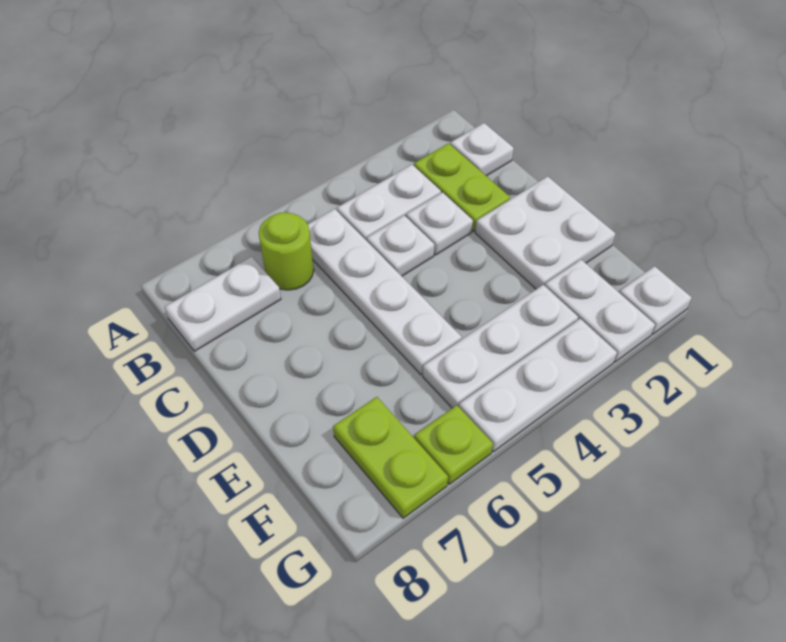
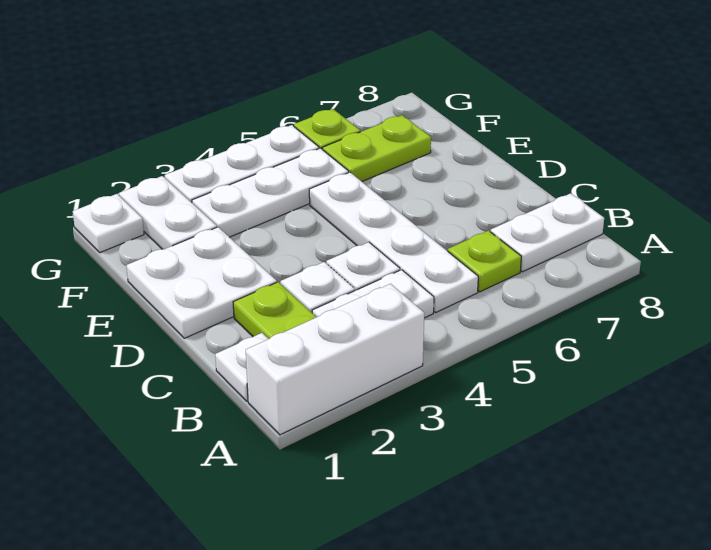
none -> white brick A1:A3 level 1
lime round brick B6 level 1 -> lime plate B6 level 1
lime plate F7:G7 level 1 -> lime plate F6:F7 level 1

